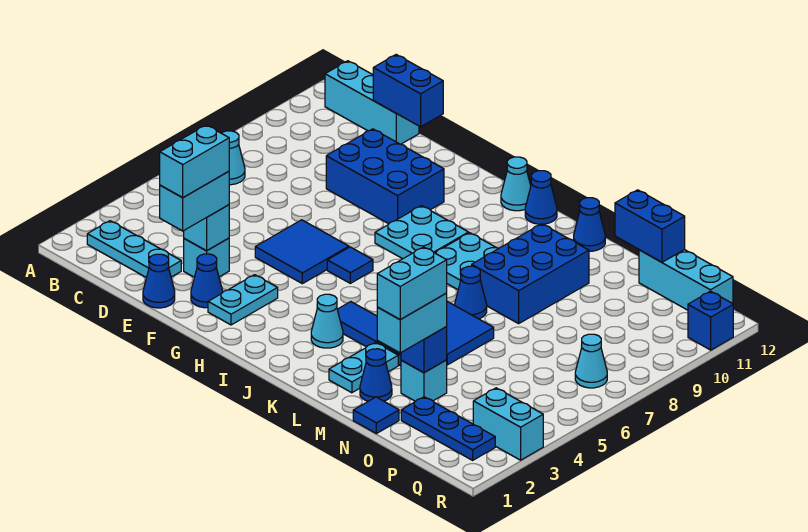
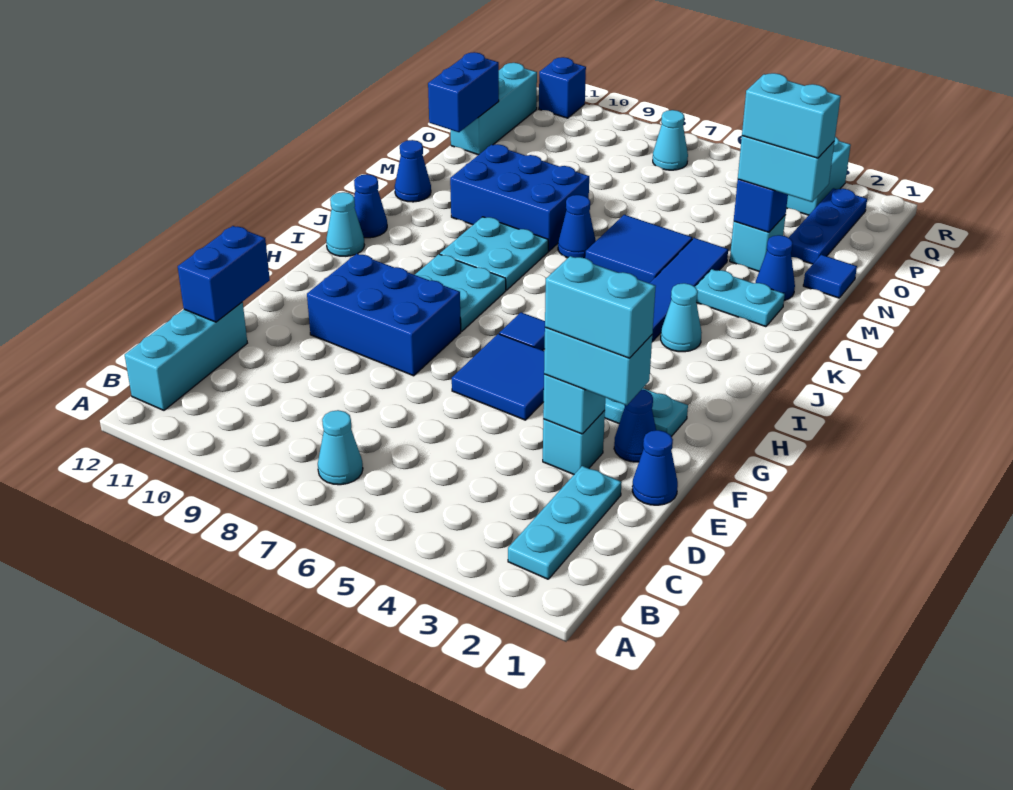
blue brick E9:G10 level 1 -> blue brick F8:G10 level 1

